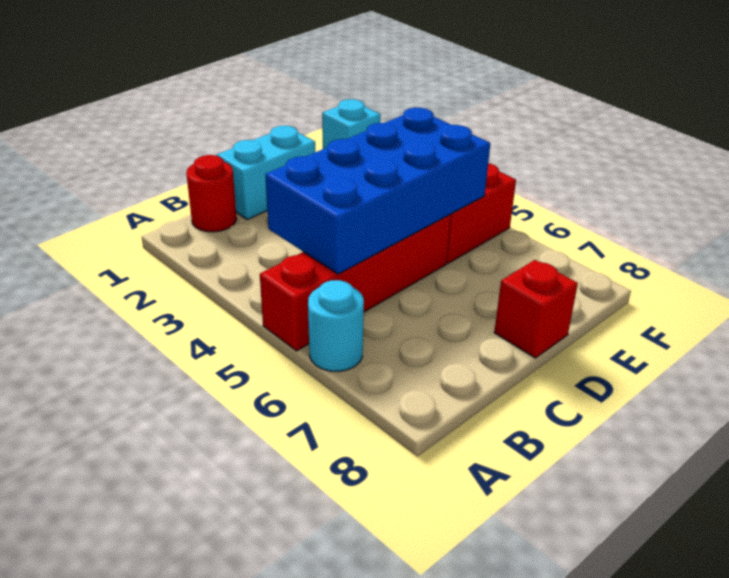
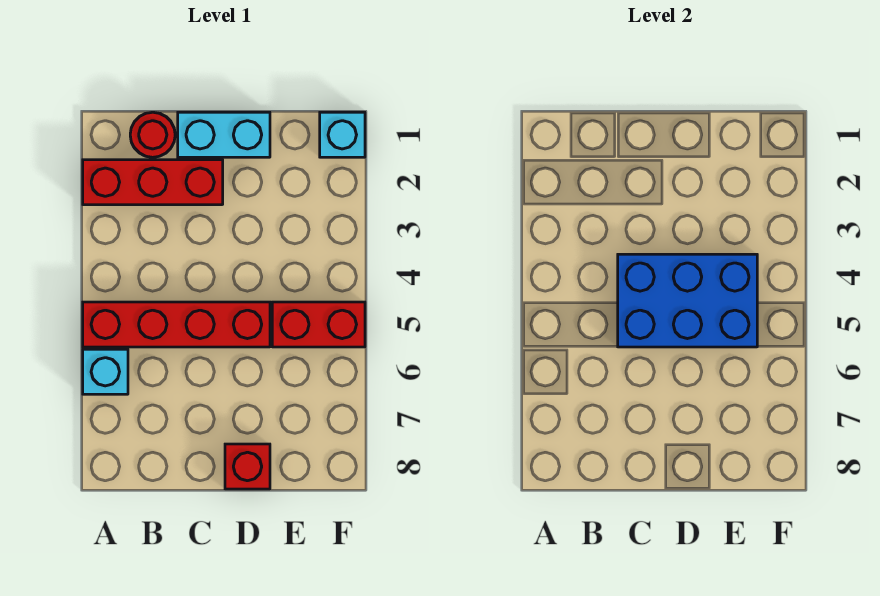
none -> red brick A2:C2 level 1
cyan round brick A6 level 1 -> cyan brick A6 level 1
blue brick B4:E5 level 2 -> blue brick C4:E5 level 2

